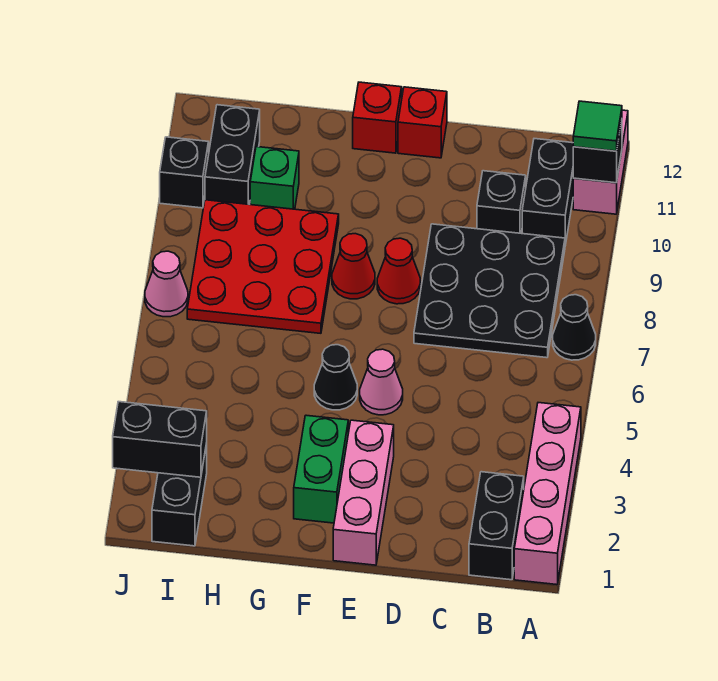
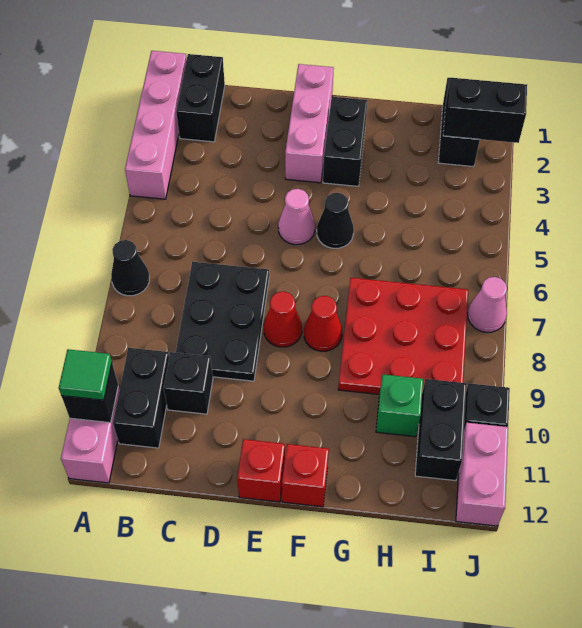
black plate B7:D9 level 1 -> black plate C7:D9 level 1
green brick F2:F3 level 1 -> black brick F2:F3 level 1
none -> pink brick J11:J12 level 1

